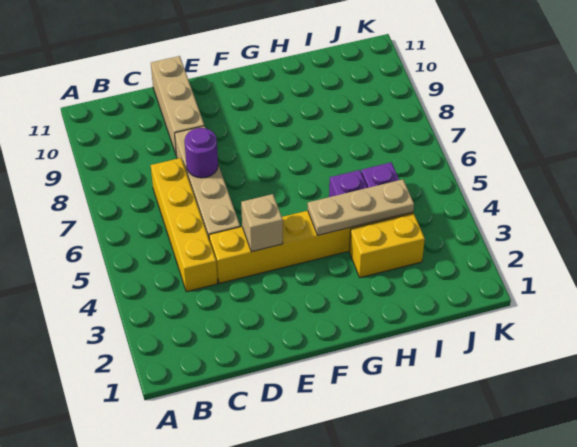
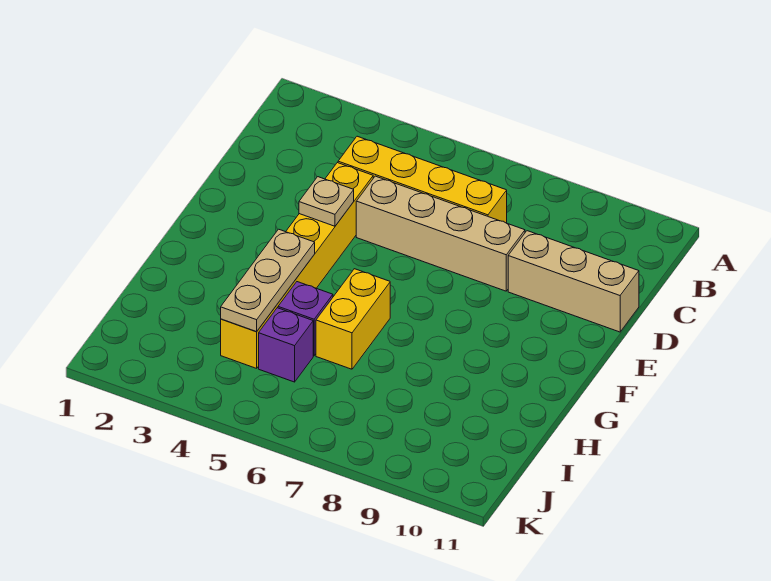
purple round brick D7 level 2 -> none
tan brick E4 level 2 -> tan plate E4 level 2
yellow brick H3:I3 level 1 -> yellow brick G6:H6 level 1

